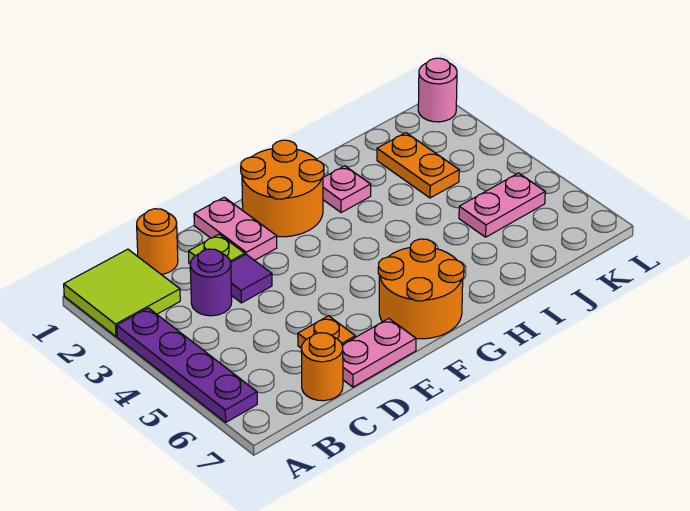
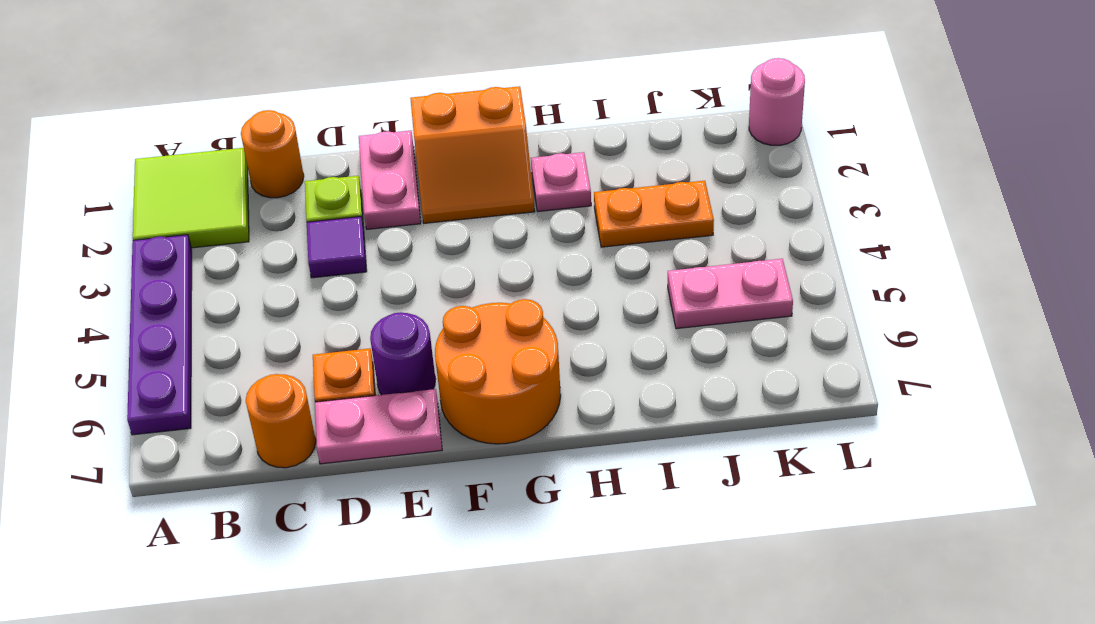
purple round brick C3 level 1 -> purple round brick E6 level 1
orange round brick F1:G2 level 1 -> orange slope F1:G2 level 1 top 1
orange plate J2:J3 level 1 -> orange plate I3:J3 level 1

